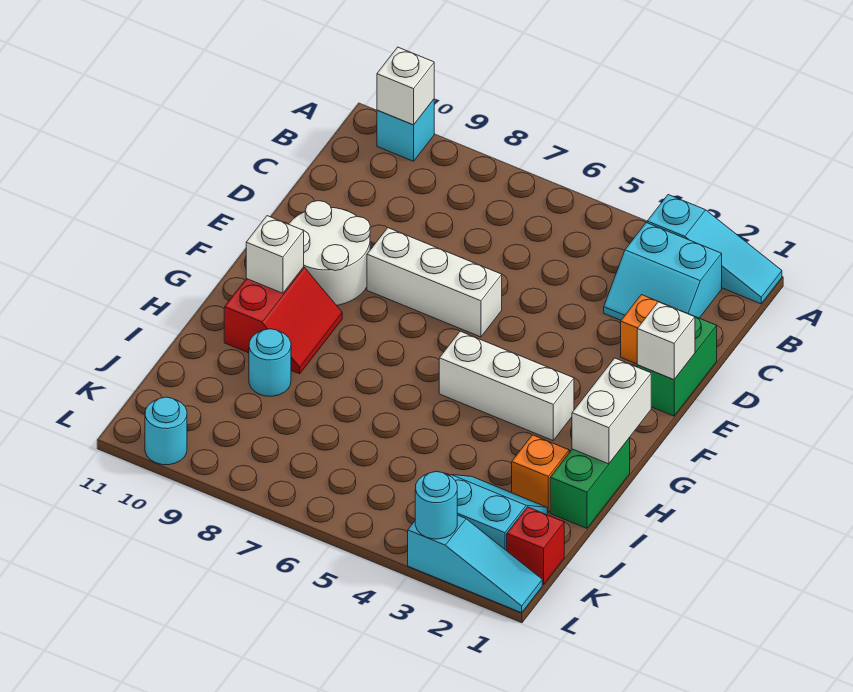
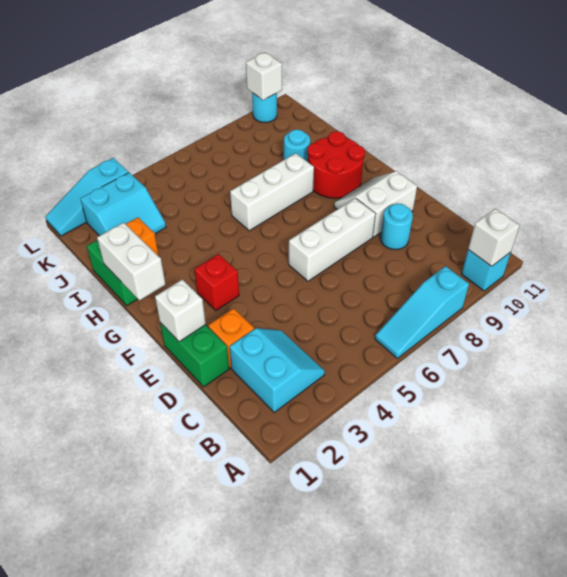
cyan slope A1:A3 level 1 top 3 -> cyan slope A6:A8 level 1 top 8
cyan slope B2:C3 level 1 top B -> cyan slope B2:C3 level 1 top 2
white round brick E9:F10 level 1 -> white slope E9:F10 level 1 top E
white brick G3:G5 level 1 -> white brick H6:H8 level 1
red slope G9:H10 level 1 top 10 -> red round brick G9:H10 level 1
white brick G10 level 2 -> white brick L10 level 2
red brick K1 level 1 -> red brick F3 level 1
cyan round brick L3 level 2 -> cyan round brick D9 level 1

